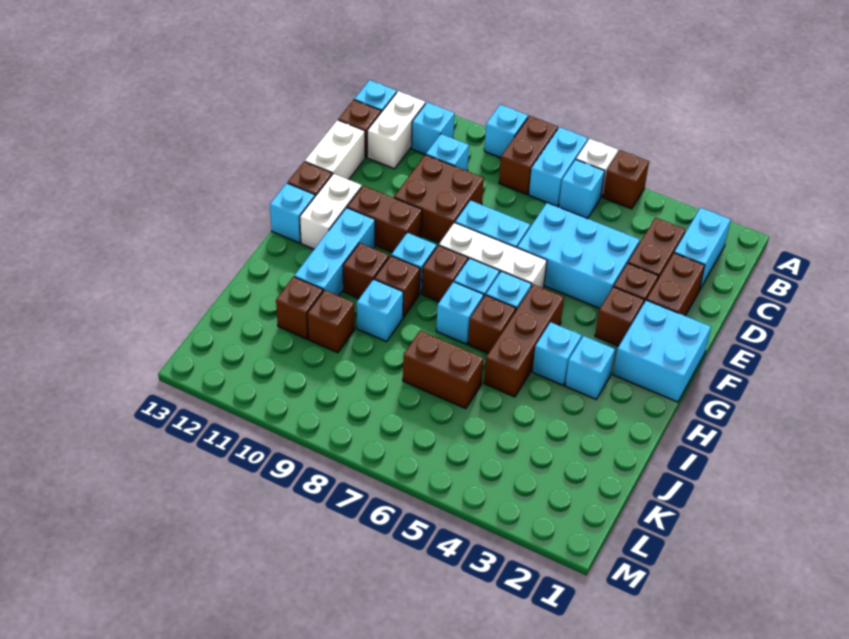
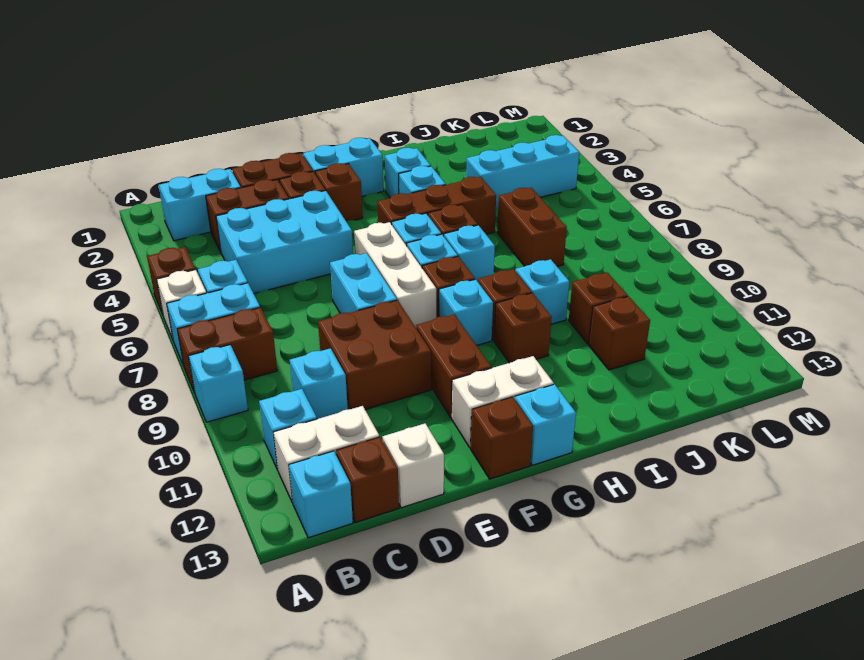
cyan brick D4:E6 level 1 -> cyan brick C4:E5 level 1
white brick D13:E13 level 1 -> white brick D13 level 1
cyan brick F1:G2 level 1 -> cyan brick F2:G2 level 1
cyan brick G11:I11 level 1 -> cyan brick J4:L4 level 1

